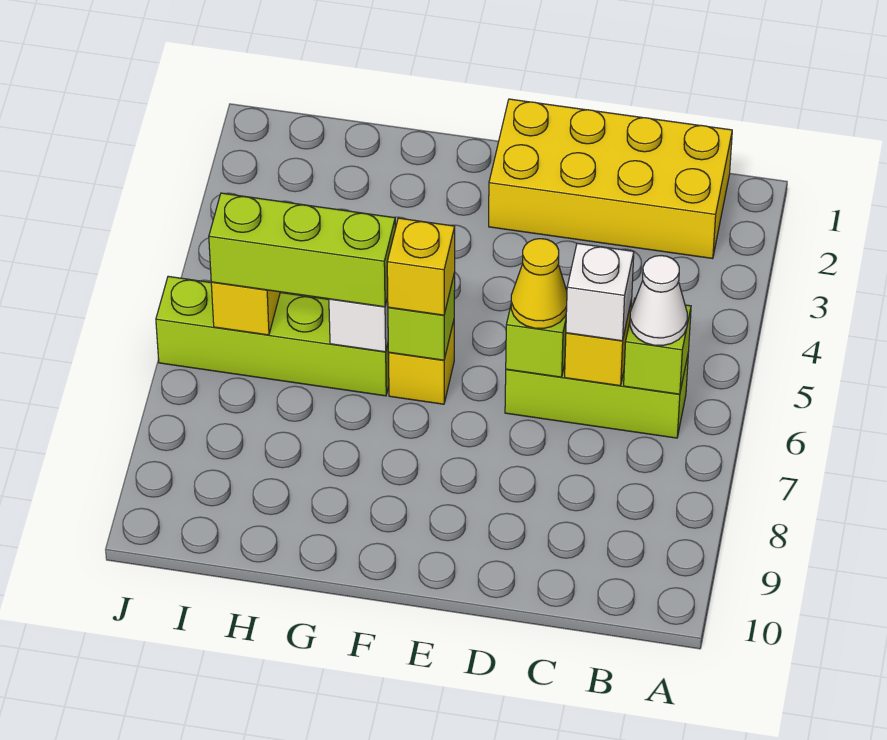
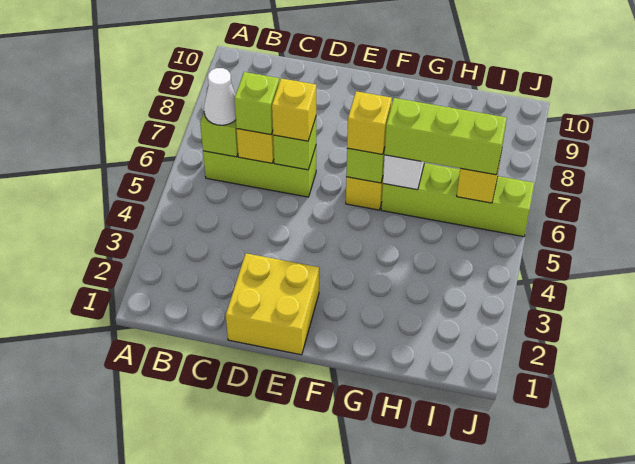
yellow brick B1:E2 level 1 -> yellow brick D1:E2 level 1
white brick C6 level 3 -> lime brick C6 level 3
yellow cone D6 level 3 -> yellow brick D6 level 3

